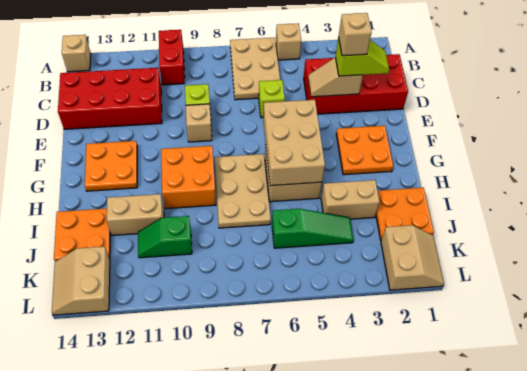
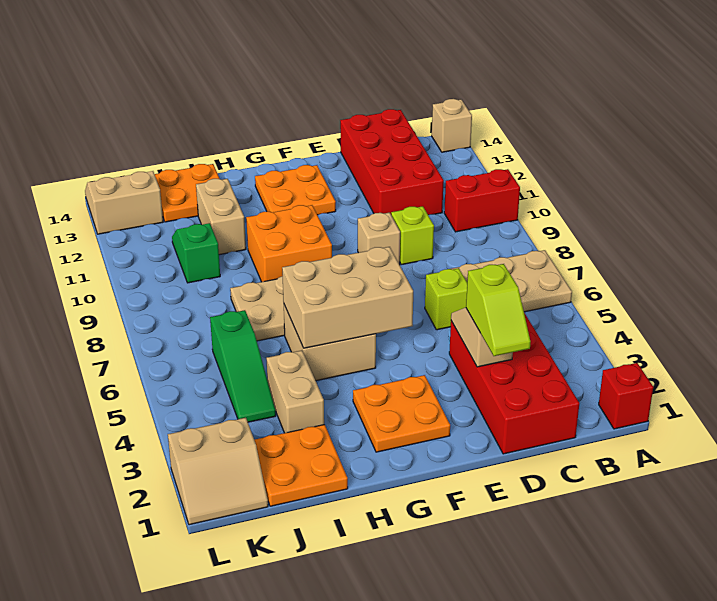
none -> red brick A1 level 1
tan brick A5 level 1 -> none
tan brick D3 level 4 -> none

